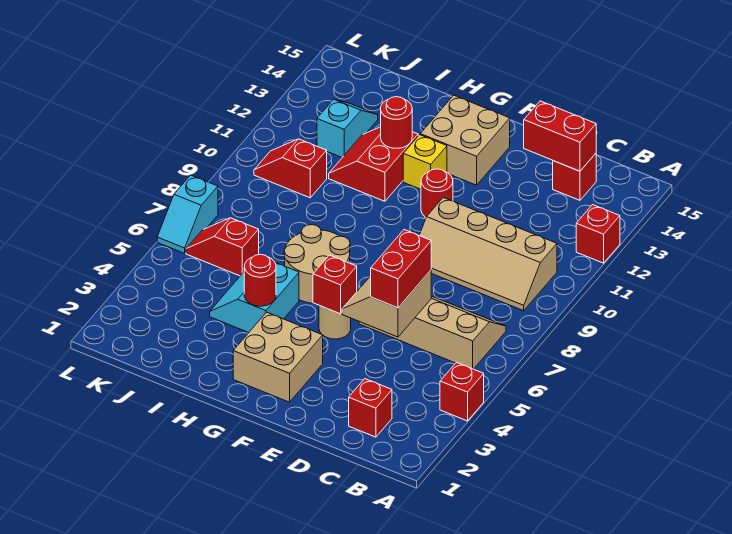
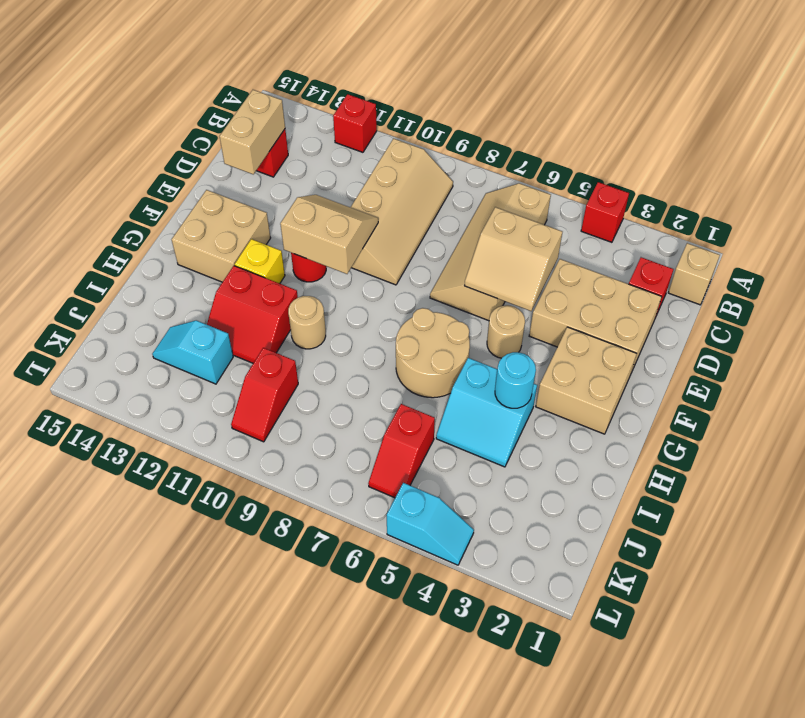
none -> tan brick B1 level 1
red brick C14:D14 level 2 -> tan brick C14:D14 level 2
none -> tan brick D2:E4 level 1
red brick D5:D6 level 3 -> none
none -> tan slope E10:F11 level 2 top F
red brick F5 level 2 -> none
red round brick H4 level 2 -> cyan round brick H4 level 2
none -> tan round brick H10 level 1
red round brick H12 level 2 -> none
cyan slope L6:L7 level 1 top 7 -> cyan slope L4:L5 level 1 top 5

